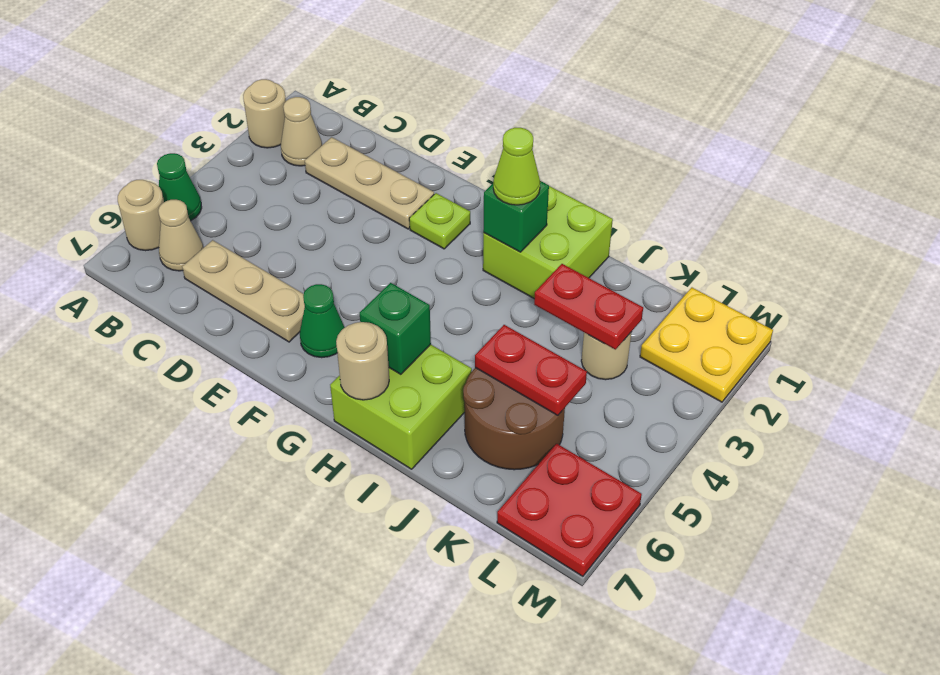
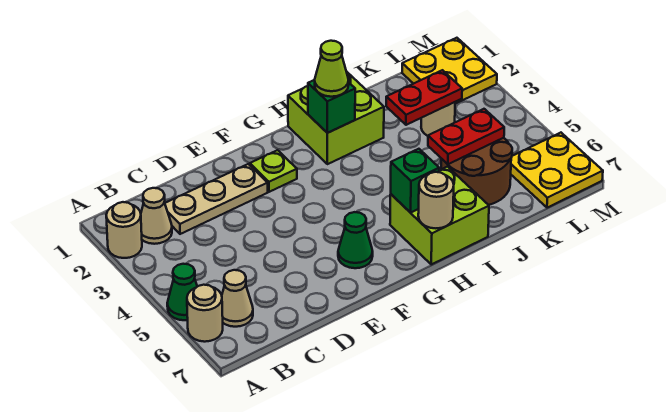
tan plate C6:E6 level 1 -> none
red plate L6:M7 level 1 -> yellow plate L6:M7 level 1

